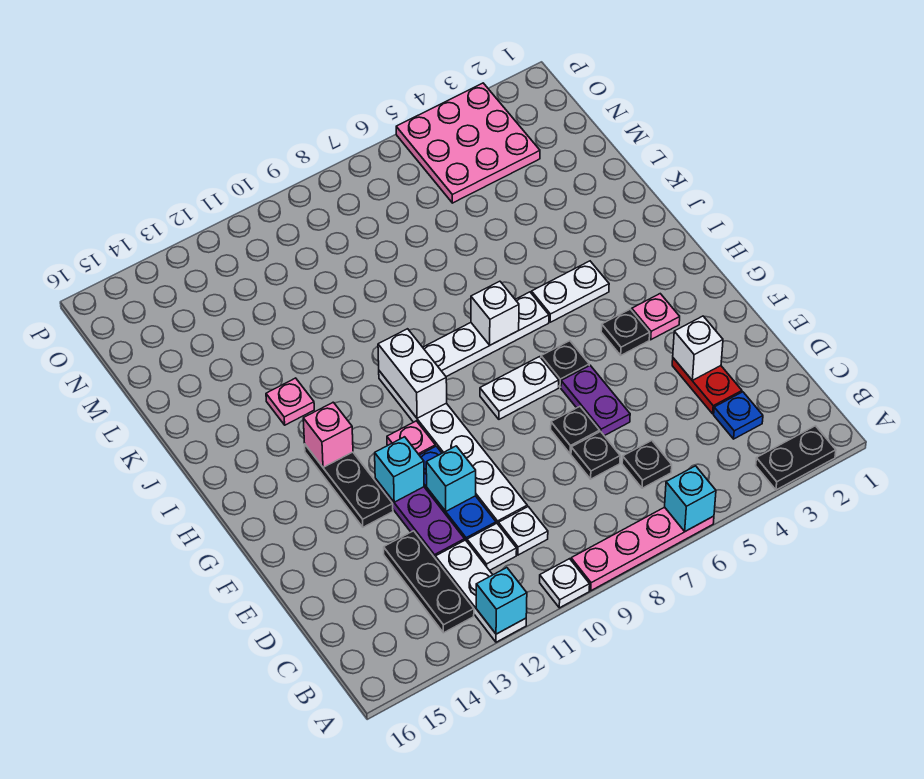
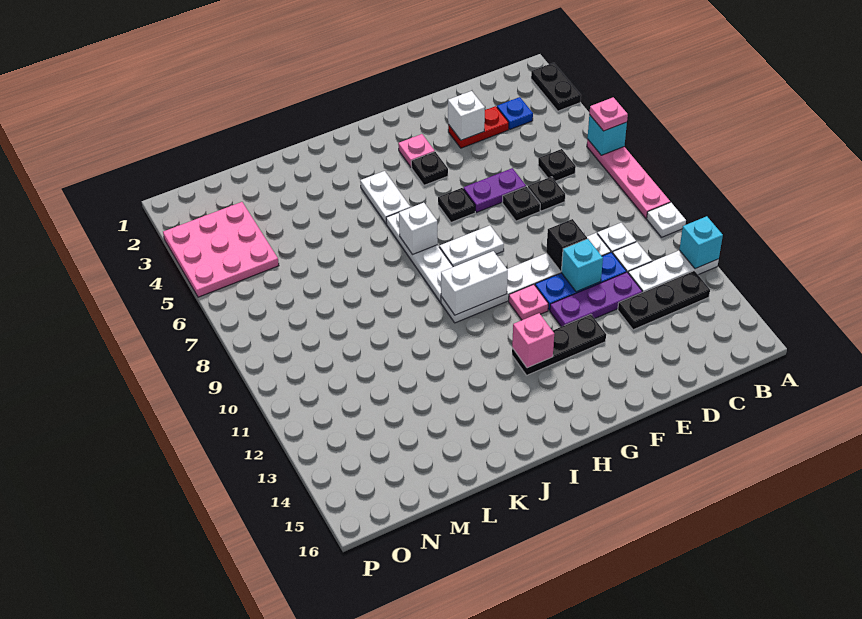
none -> black brick E10 level 2
cyan brick F12 level 2 -> none
white plate G7:G8 level 1 -> white plate G8:H8 level 1
pink plate J13 level 1 -> pink plate A6 level 3

